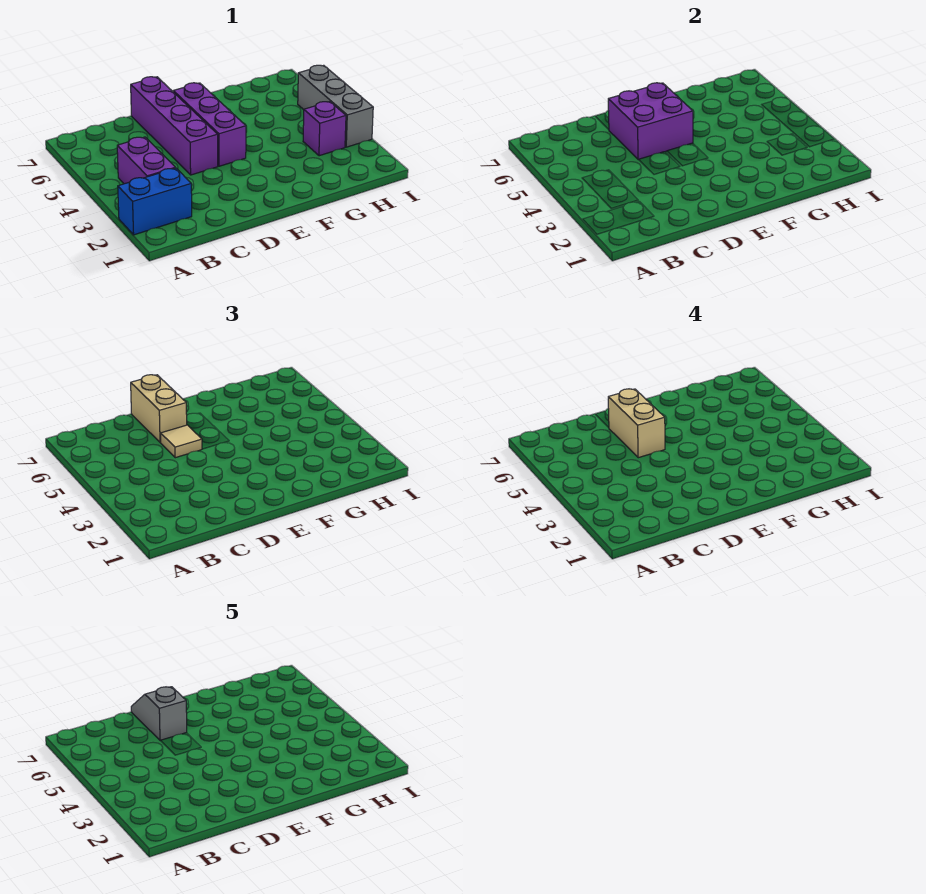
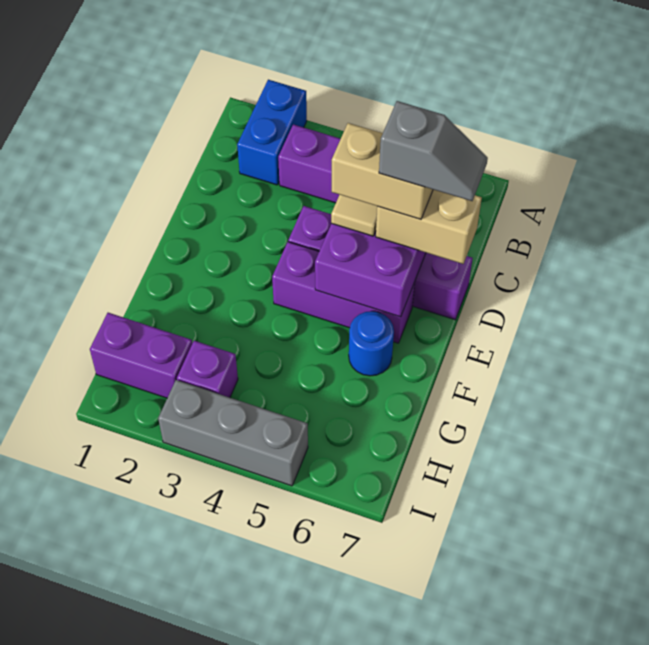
none -> blue round brick F6 level 1
none -> purple brick H1:H2 level 1

